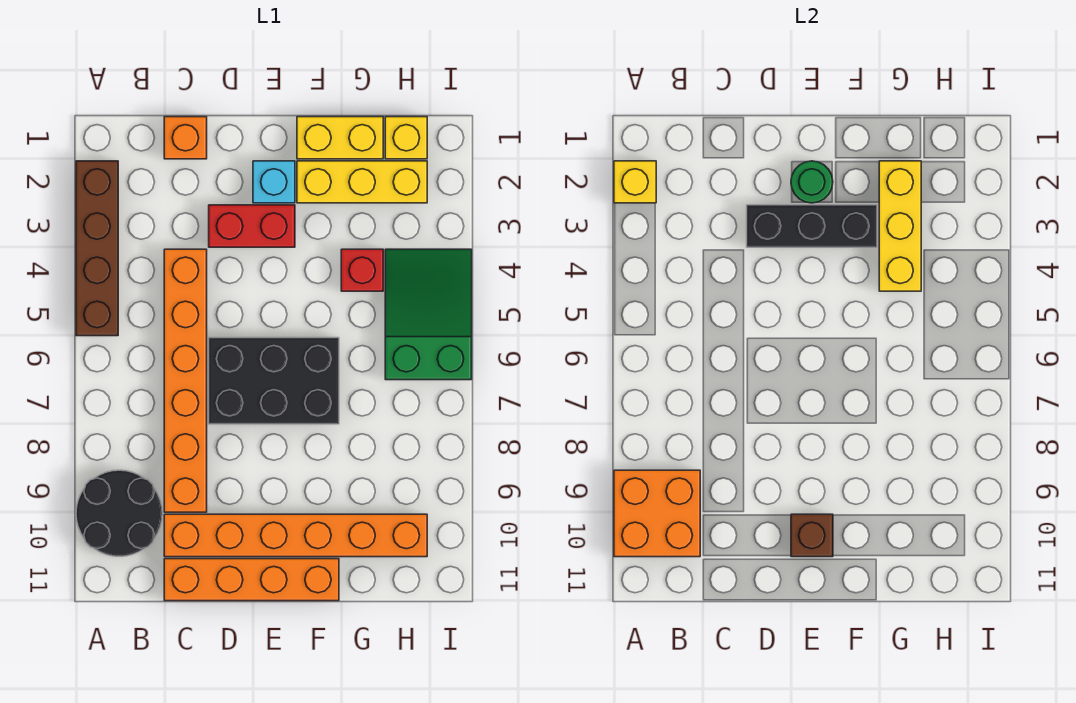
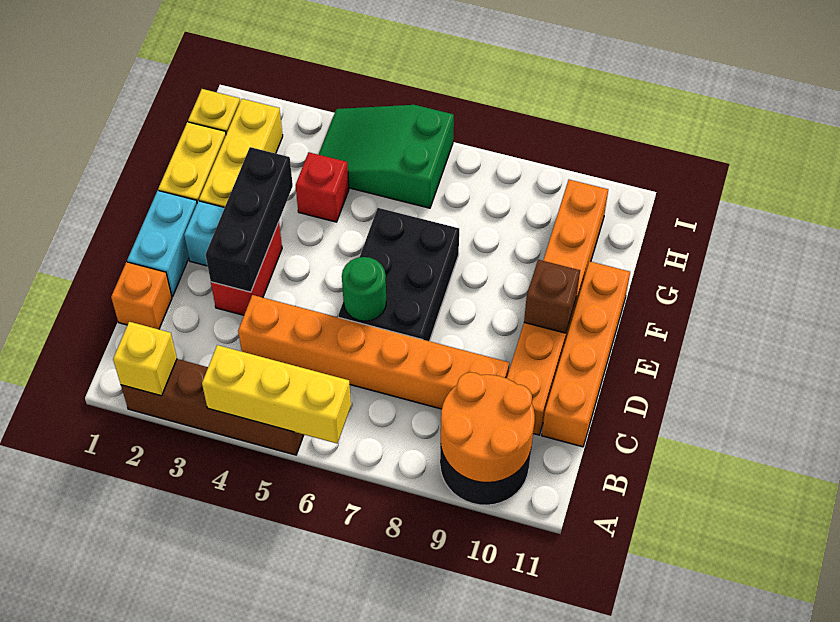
orange brick A9:B10 level 2 -> orange round brick A9:B10 level 2
none -> cyan brick D1:E1 level 1
green round brick E2 level 2 -> green round brick D6 level 2
yellow brick G2:G4 level 2 -> yellow brick A4:A6 level 2

